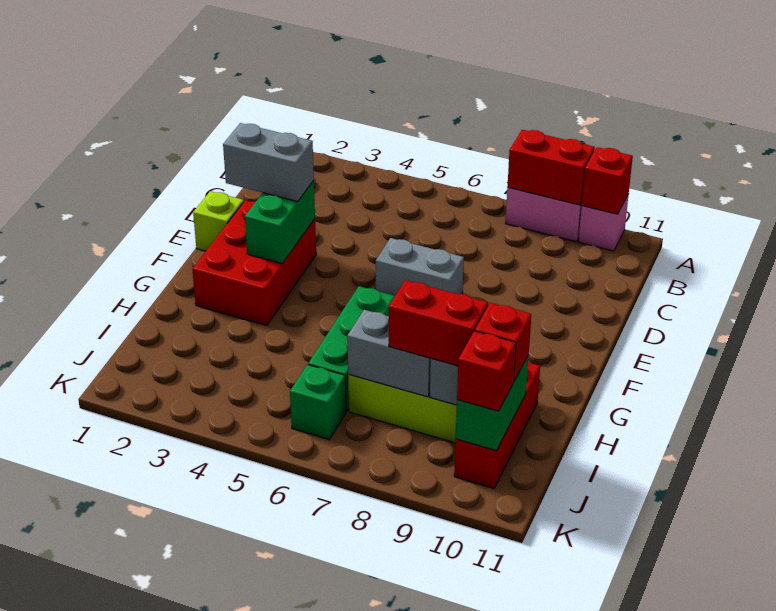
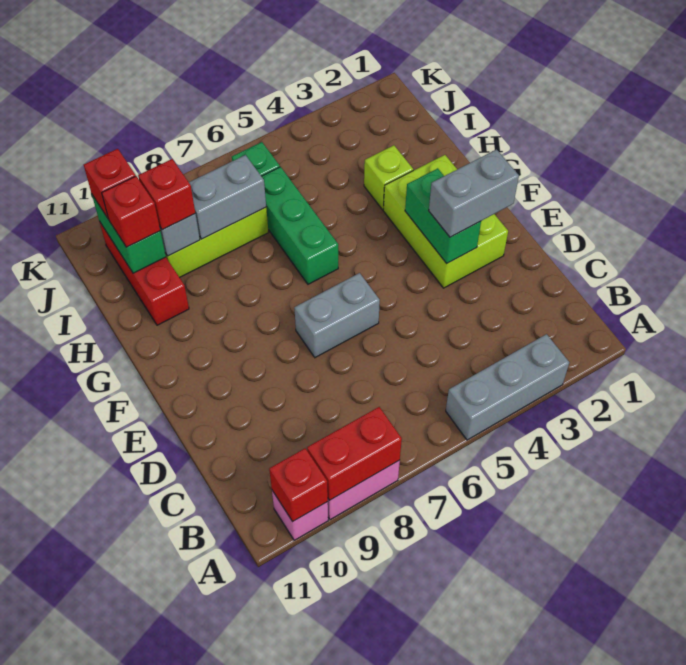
none -> grey brick A3:A5 level 1
lime brick E1 level 1 -> lime brick H3 level 1
red brick E2:G3 level 1 -> lime brick E2:G3 level 1
red brick I8:I9 level 3 -> red brick I9 level 3

